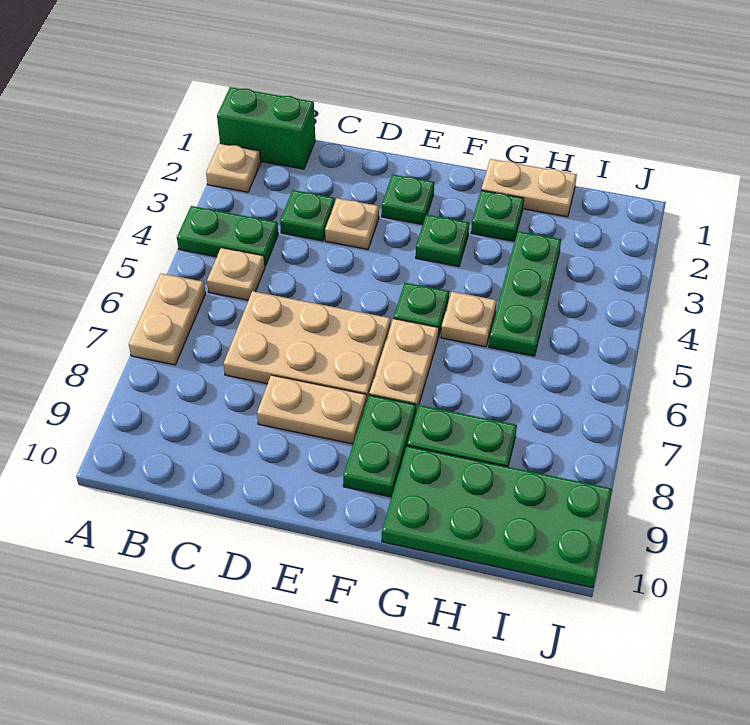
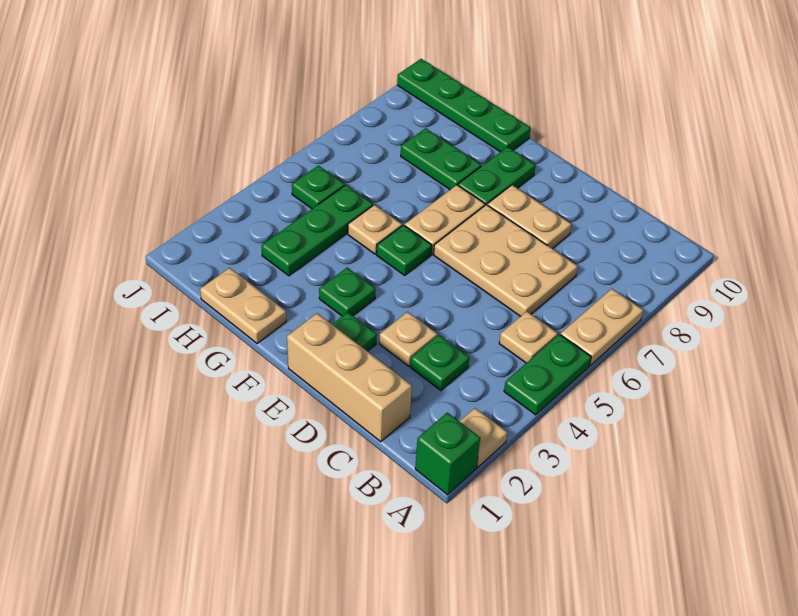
green brick A1:B1 level 1 -> green brick A1 level 1
green plate A4:B4 level 1 -> green plate A4:A5 level 1
none -> tan brick C1:E1 level 1
green plate G2 level 1 -> green plate I5 level 1
green plate G9:J10 level 1 -> green plate G10:J10 level 1

